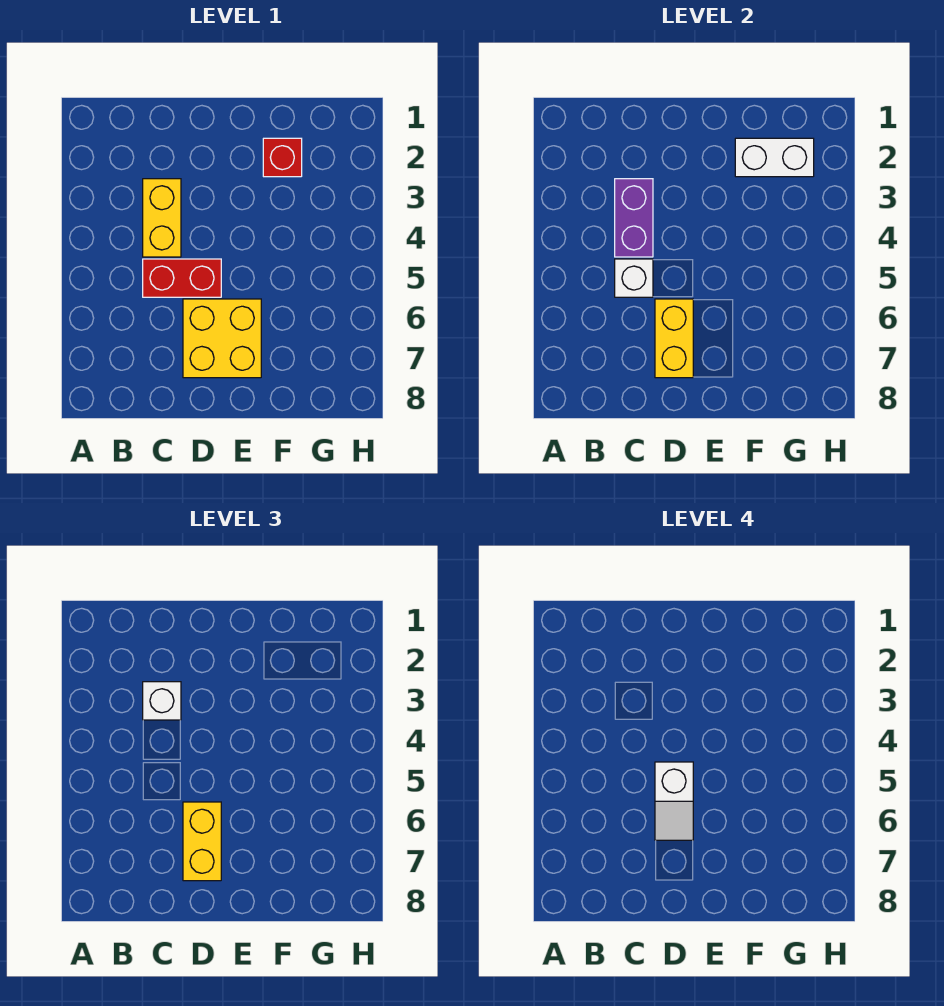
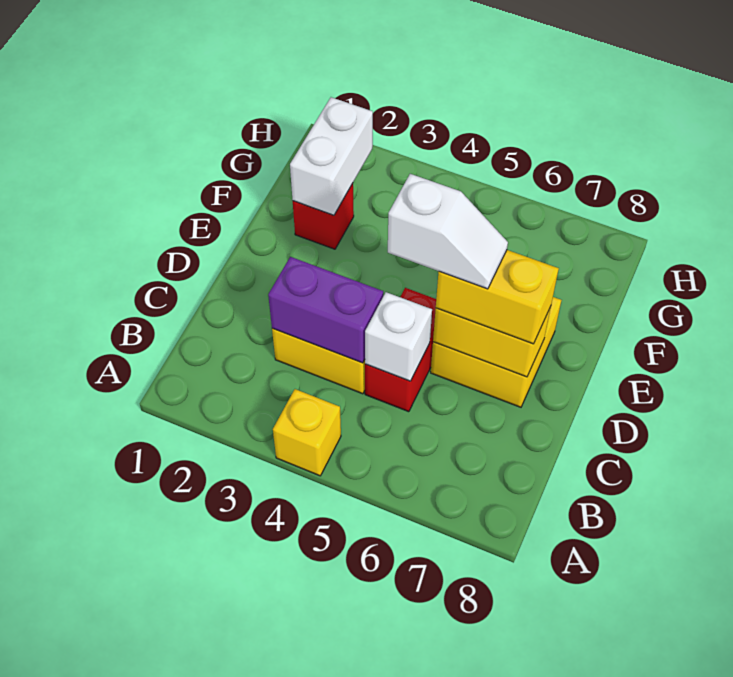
none -> yellow brick A4 level 1
white brick C3 level 3 -> none

